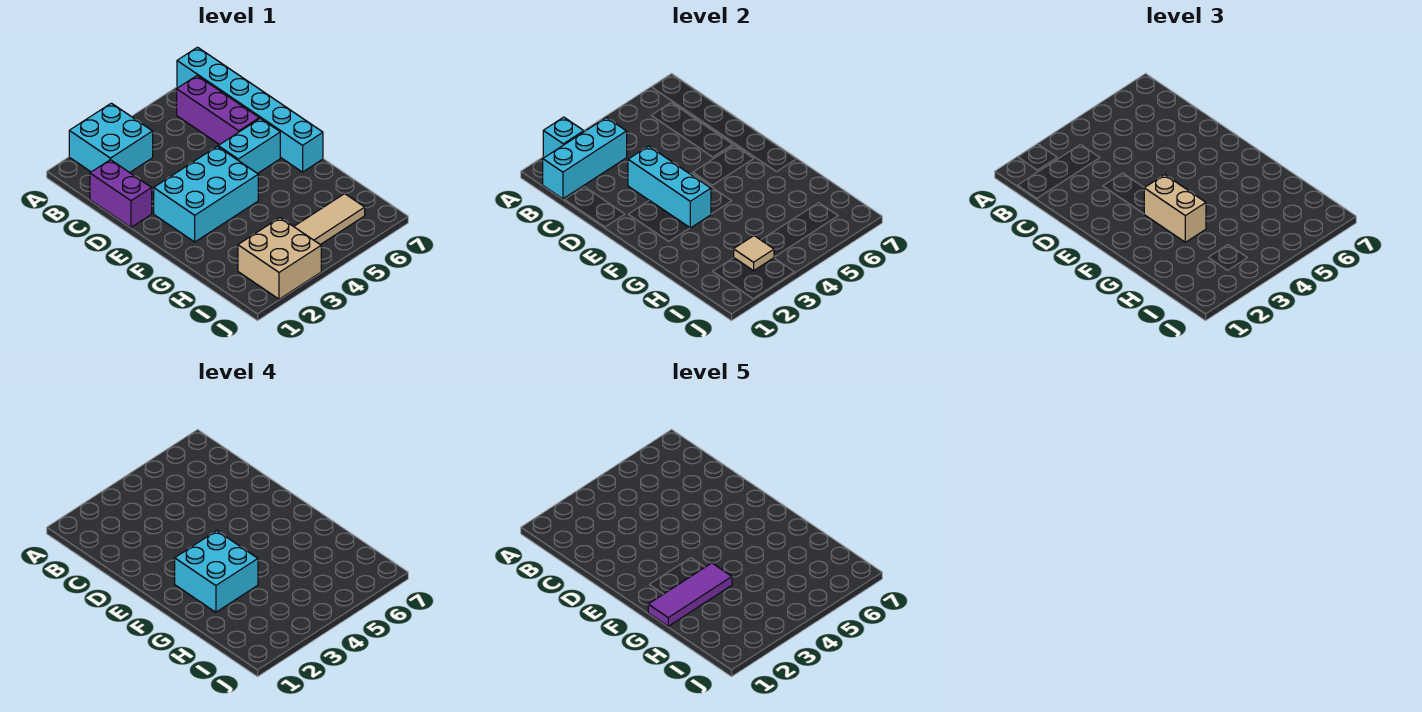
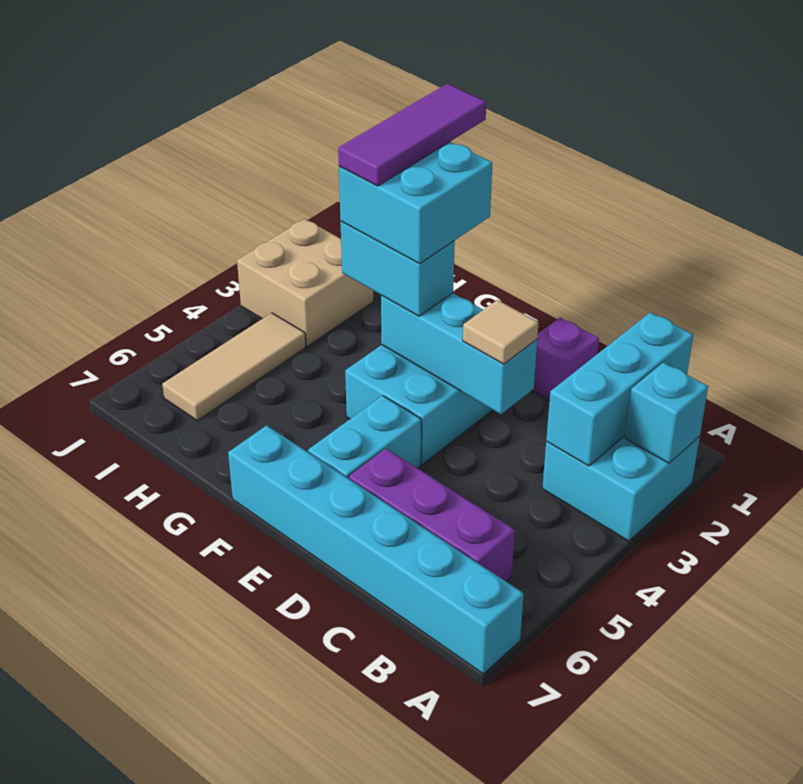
purple brick C1:D1 level 1 -> purple brick D1 level 1
tan brick F3:G3 level 3 -> cyan brick F3:G3 level 3
tan tile I3 level 2 -> tan tile D3 level 3

